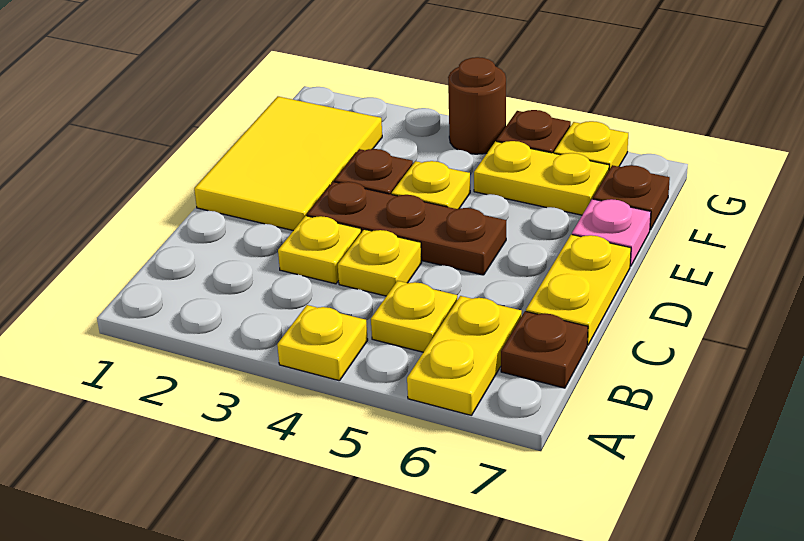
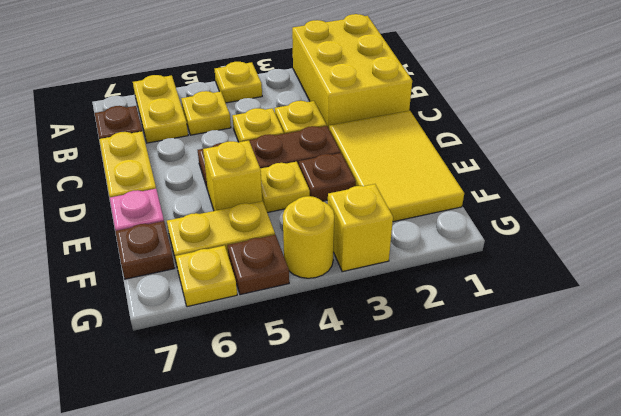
none -> yellow brick A1:C2 level 1
none -> yellow brick E5 level 1
none -> yellow brick G3 level 1
brown round brick G4 level 1 -> yellow round brick G4 level 1

